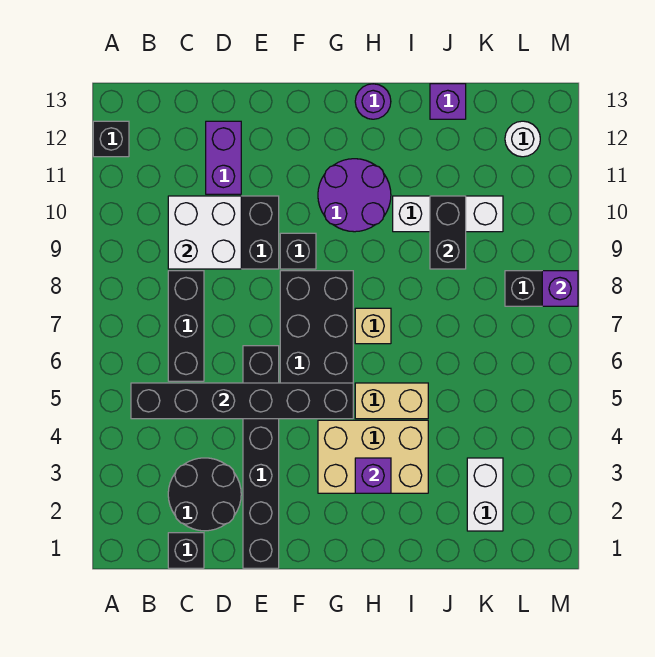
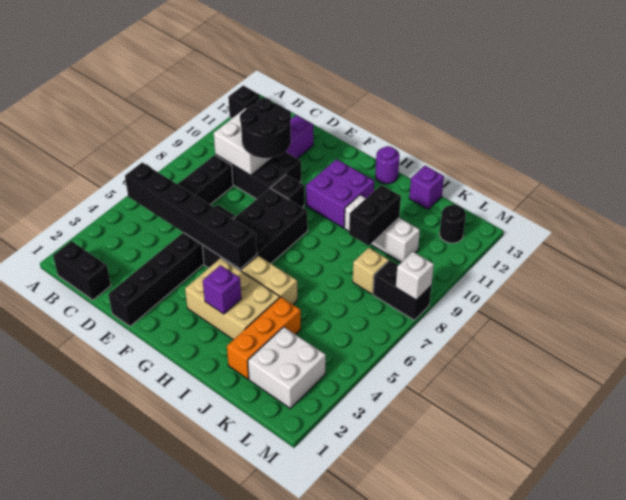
black brick C1 level 1 -> black brick B1:C1 level 1
black round brick C2:D3 level 1 -> black round brick D9:E10 level 3
purple round brick G10:H11 level 1 -> purple brick G10:H11 level 1
tan brick H7 level 1 -> tan brick K8 level 1
none -> orange brick J2:J4 level 1
white brick K2:K3 level 1 -> white brick K2:L3 level 1
white round brick L12 level 1 -> black round brick L12 level 1
purple brick M8 level 2 -> white brick M8 level 2

